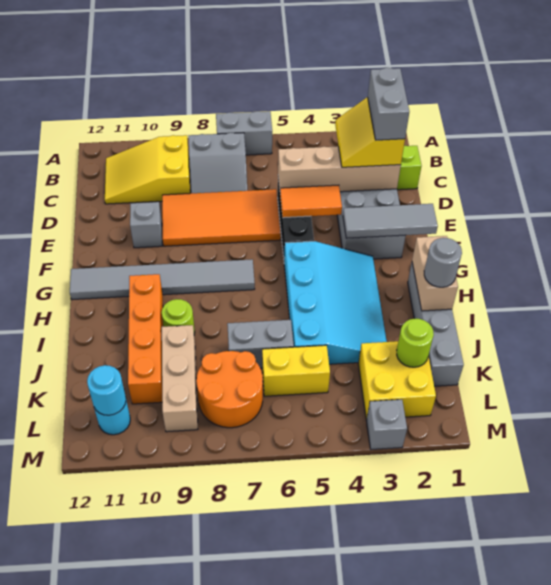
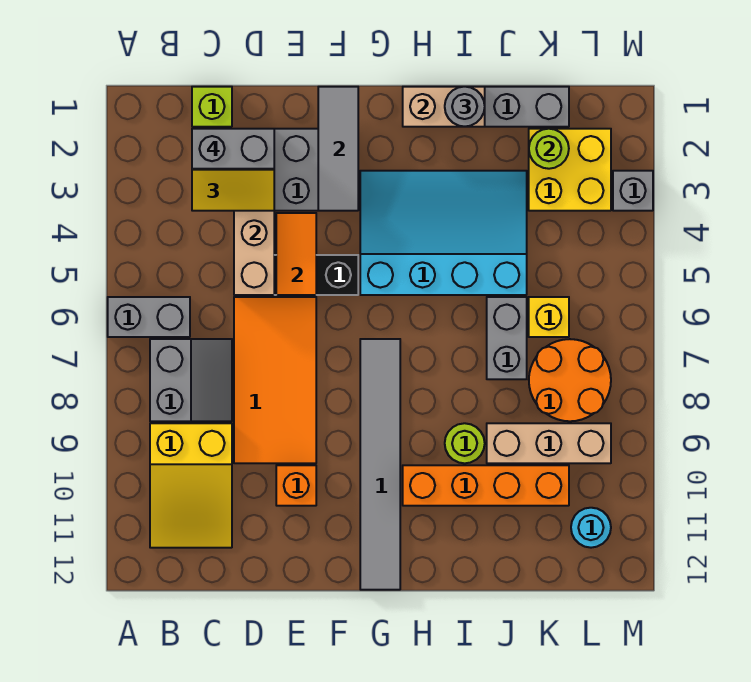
grey brick A6:A7 level 1 -> grey brick A6:B6 level 1
grey brick E10 level 1 -> orange brick E10 level 1
yellow brick K5:K6 level 1 -> yellow brick K6 level 1
cyan round brick L11 level 2 -> none

